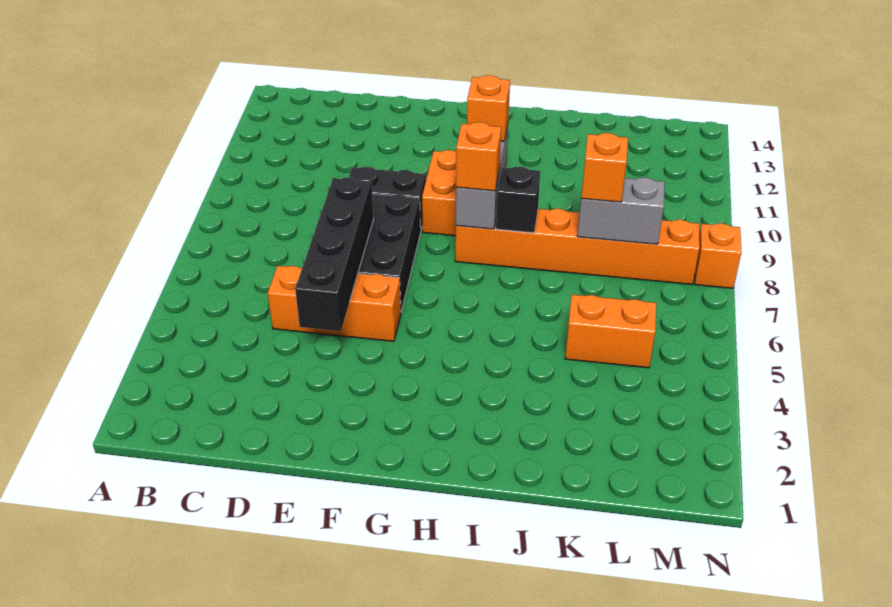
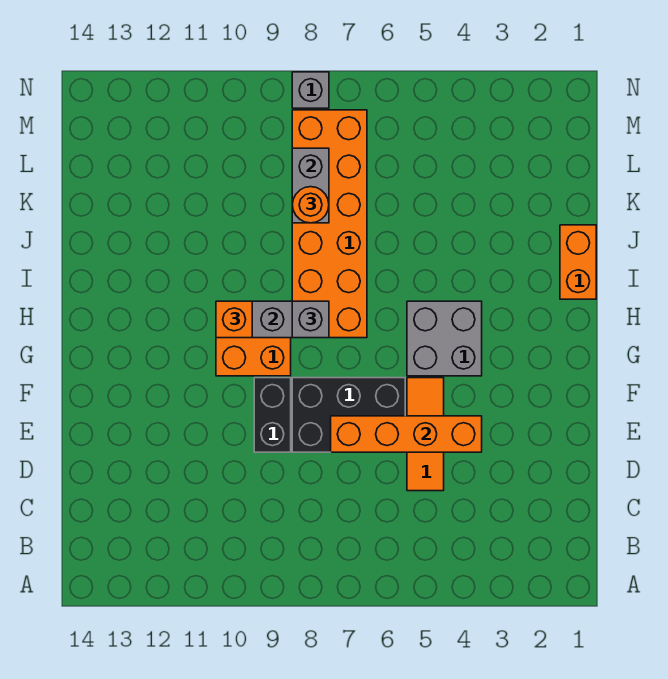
orange brick D5:F5 level 1 -> orange tile D5:F5 level 1
black brick E4:E7 level 2 -> orange brick E4:E7 level 2
none -> grey brick G4:H5 level 1
orange brick H8:M8 level 1 -> orange brick H7:M8 level 1
orange brick H8 level 3 -> grey brick H8 level 3
black brick I8 level 2 -> none
orange brick K5:L5 level 1 -> orange brick I1:J1 level 1
orange brick K8 level 3 -> orange round brick K8 level 3
orange brick N8 level 1 -> grey brick N8 level 1

